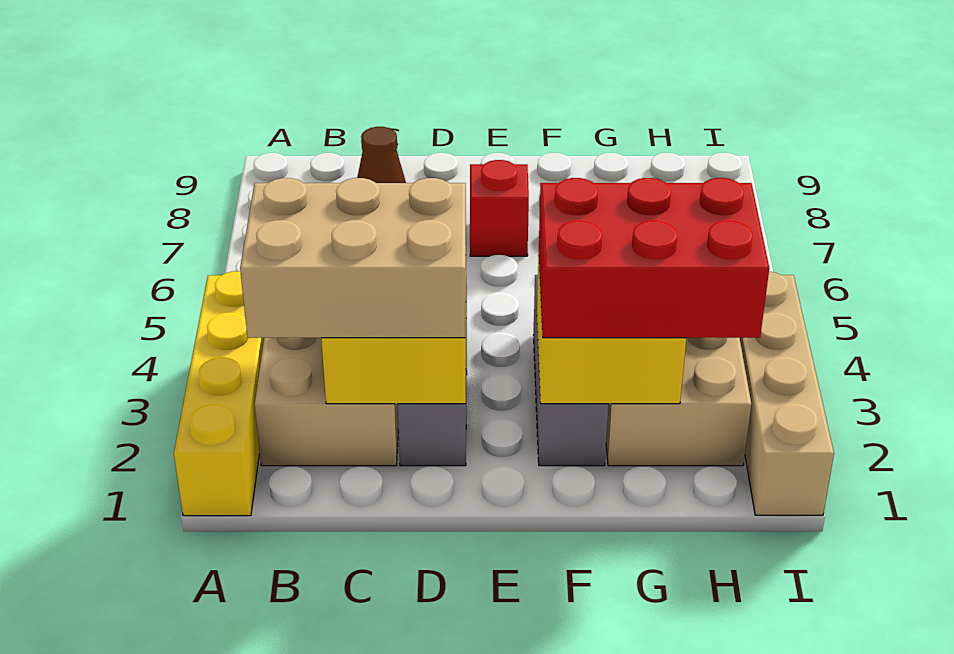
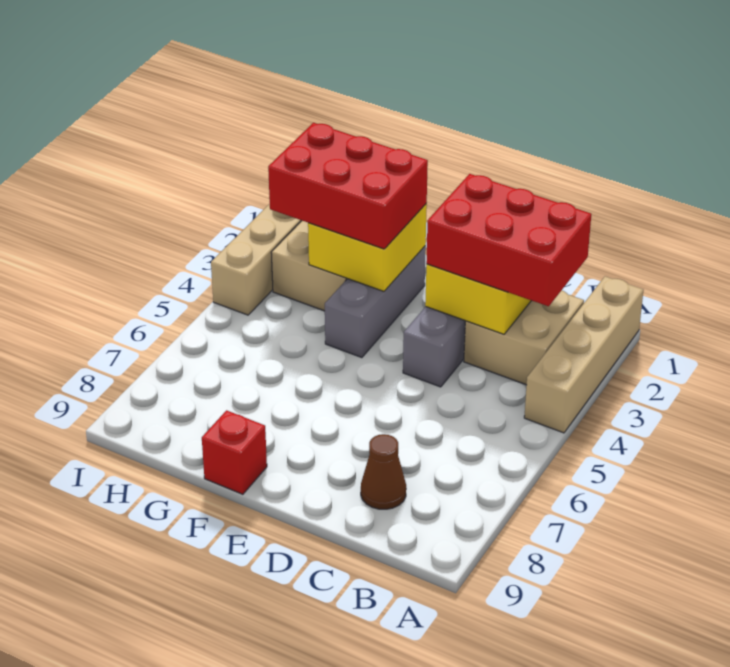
yellow brick A1:A4 level 1 -> tan brick A1:A4 level 1
tan brick B2:D3 level 3 -> red brick B2:D3 level 3
red brick E7 level 1 -> red brick F9 level 1

